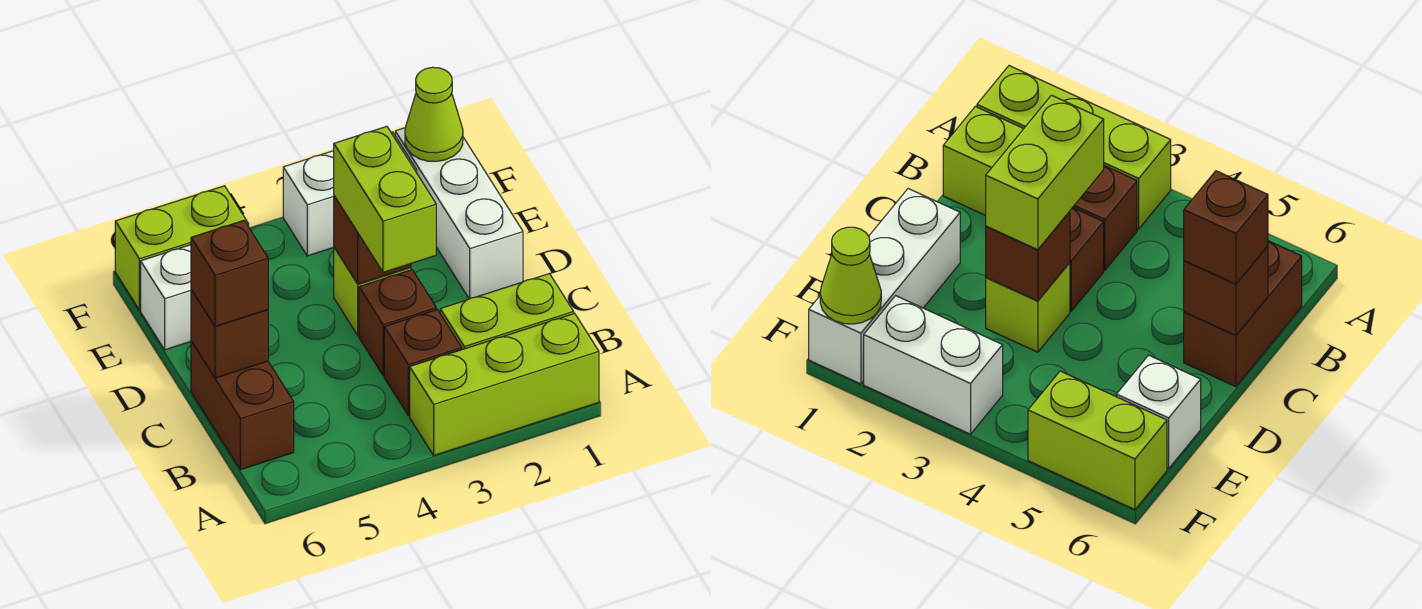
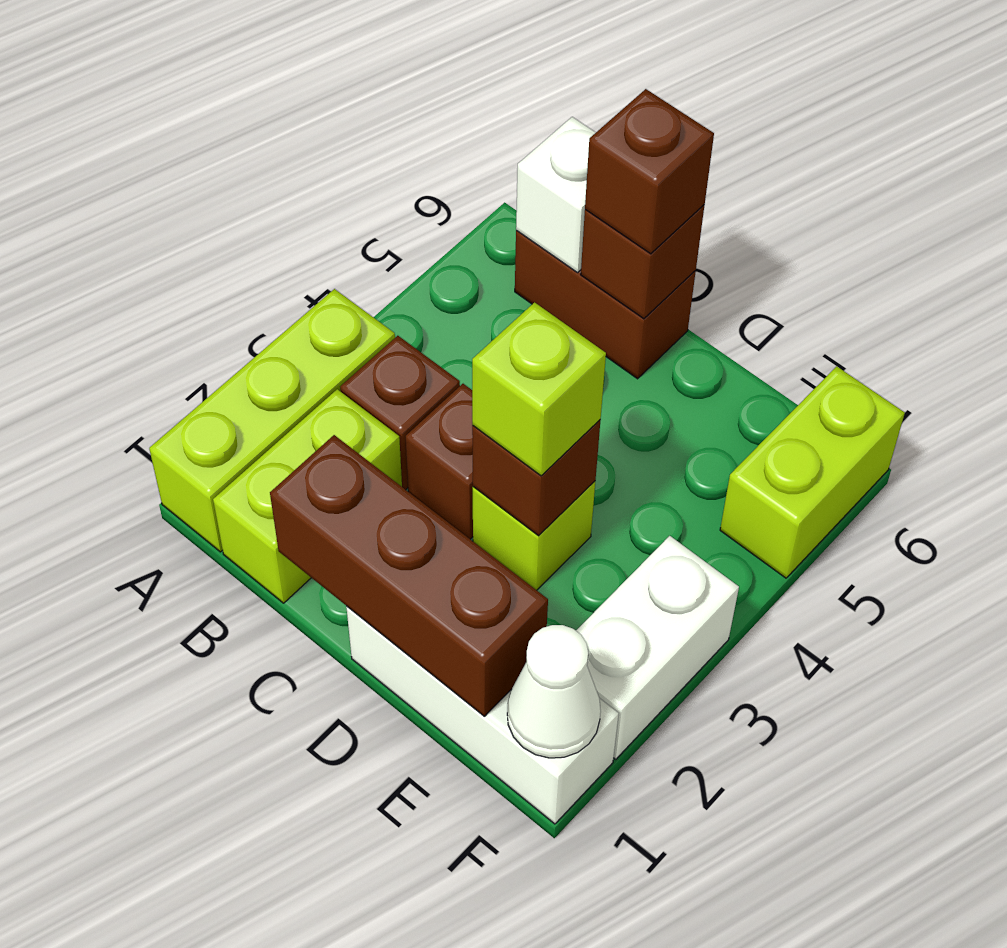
none -> brown brick C1:E1 level 2
lime brick C3:D3 level 3 -> lime brick D3 level 3
white brick E6 level 1 -> white brick B6 level 2
lime cone F1 level 2 -> white cone F1 level 2

